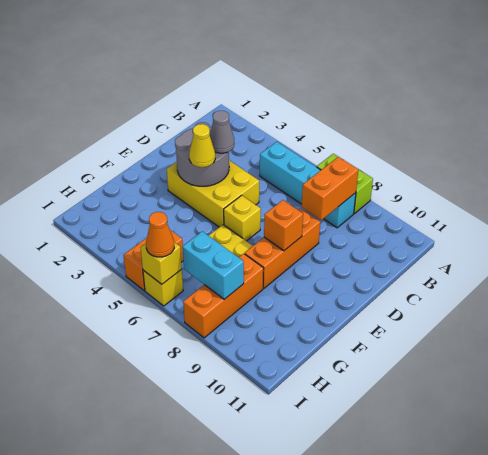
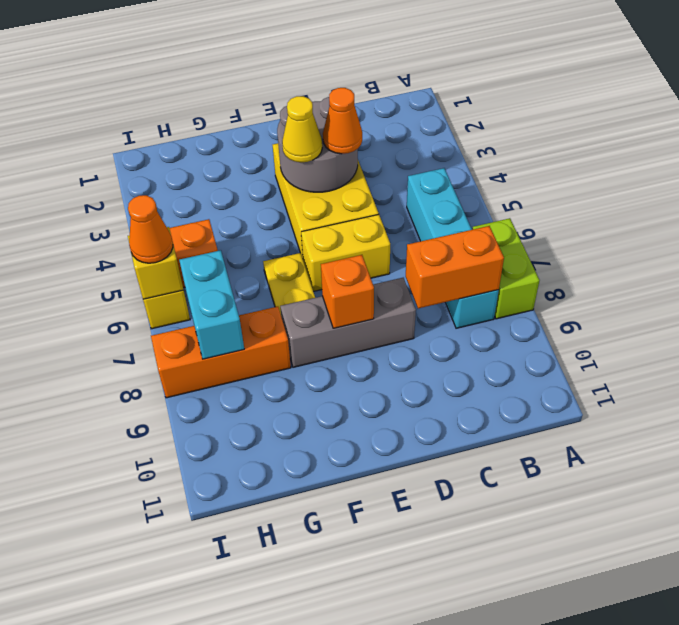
grey cone D4 level 3 -> orange cone D4 level 3
orange brick D8:F8 level 1 -> grey brick D8:F8 level 1
yellow brick E6 level 1 -> yellow brick D6:E6 level 1

